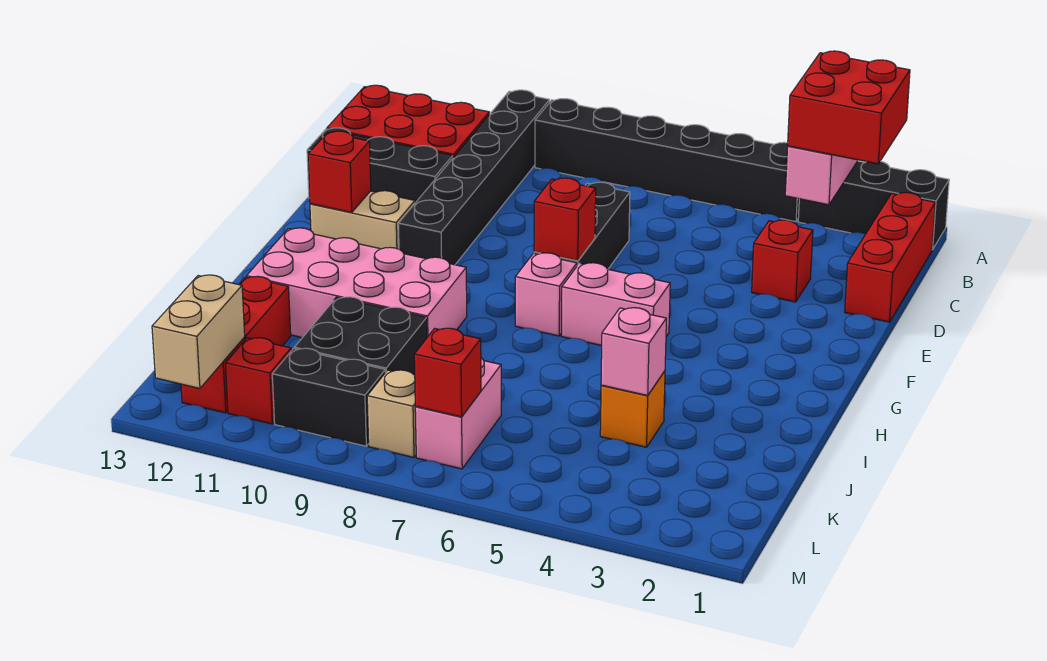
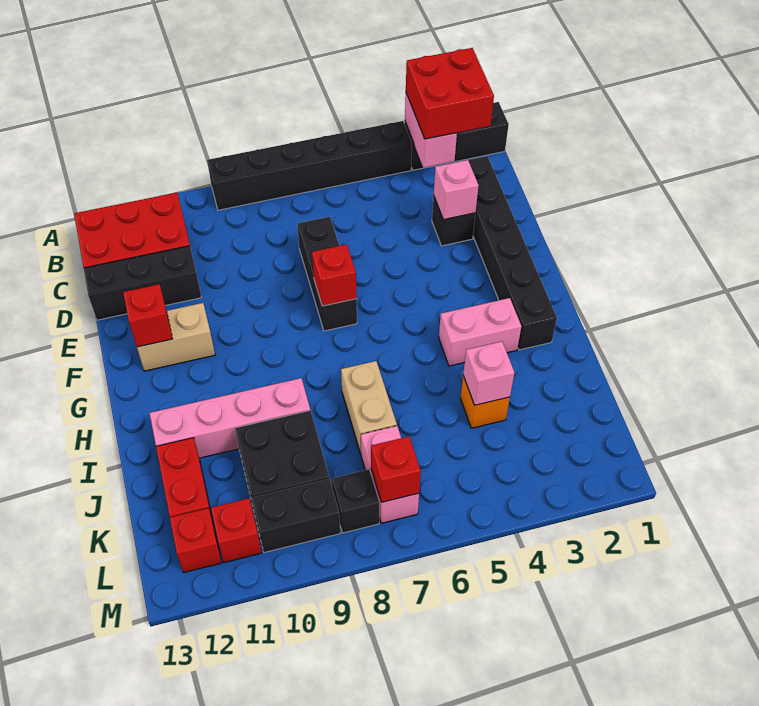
black brick A10:F10 level 1 -> black brick C2:H2 level 1
red brick B1:D1 level 1 -> none
red brick D3 level 1 -> black brick D3 level 1
pink brick G5:G6 level 1 -> pink brick H3:H4 level 1
pink brick G7 level 1 -> pink brick D3 level 2
pink brick H9:I12 level 1 -> pink brick I9:I12 level 1
tan brick L8 level 1 -> black brick L8 level 1
tan brick L12:M12 level 2 -> tan brick I7:J7 level 1

